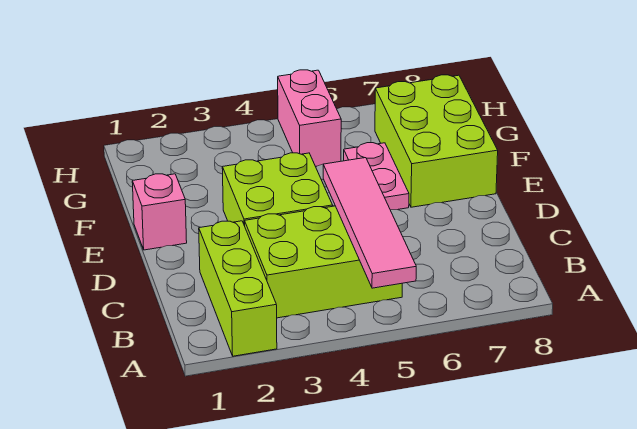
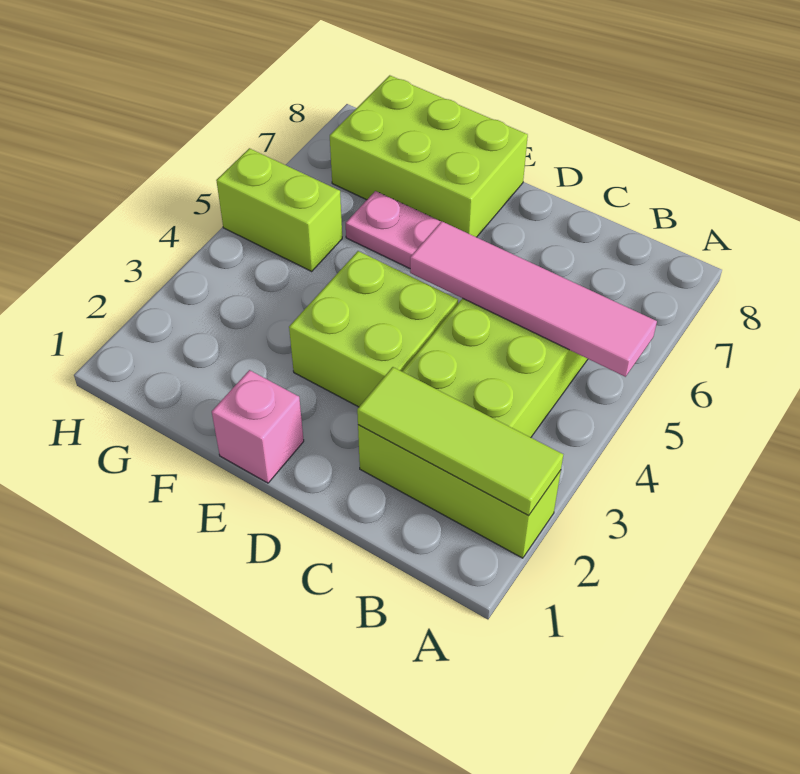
none -> lime tile A2:C2 level 2
pink brick G5:H5 level 1 -> lime brick G5:H5 level 1

